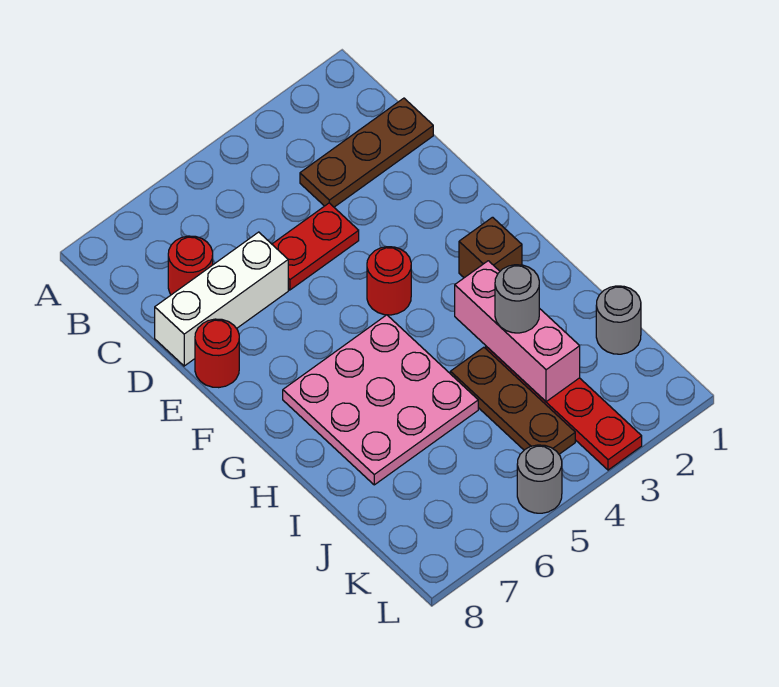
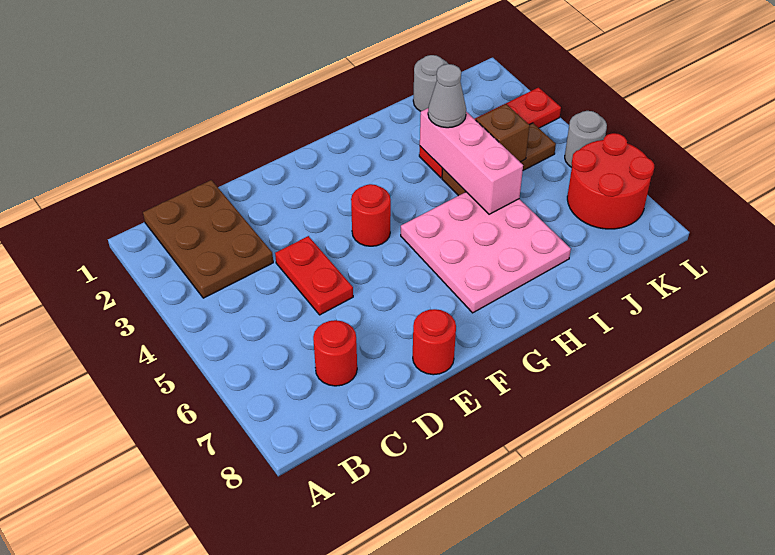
brown plate C1:C3 level 1 -> brown plate B1:C3 level 1
white brick D6:D8 level 1 -> none
brown brick G2 level 1 -> brown brick J4 level 2
pink brick H3:J3 level 2 -> pink brick I3:I5 level 2
grey round brick I3 level 3 -> grey cone I3 level 3
none -> red round brick K6:L7 level 1

